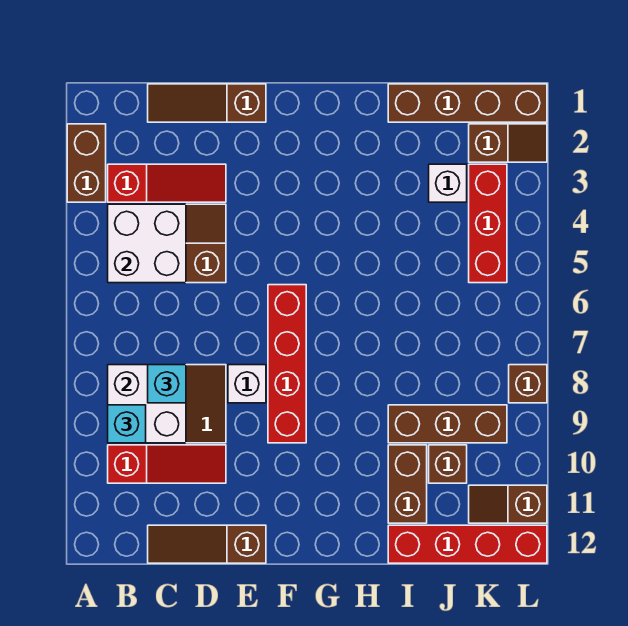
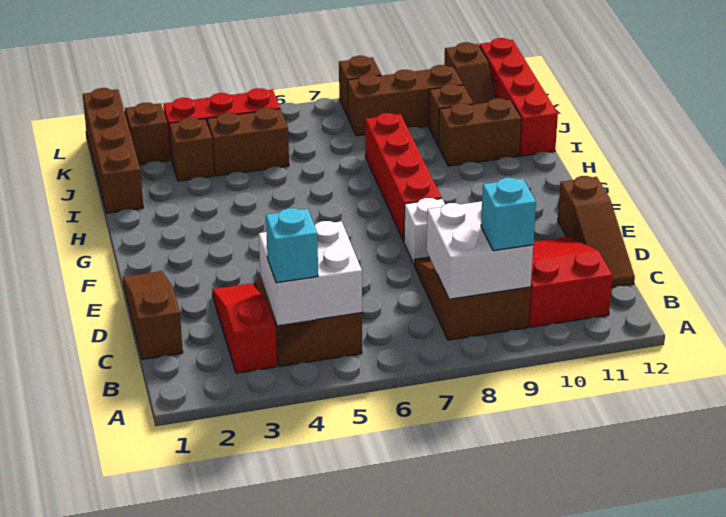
brown brick A2:A3 level 1 -> brown brick J4:J5 level 1
red slope B10:D10 level 1 top B -> red slope B10:D11 level 1 top B
brown slope C1:E1 level 1 top E -> brown slope C1:E1 level 1 top C
cyan brick C8 level 3 -> cyan brick B4 level 3
red brick F6:F9 level 1 -> red brick F8:I8 level 1
brown brick I9:K9 level 1 -> brown brick K8:K10 level 1
white brick J3 level 1 -> brown brick J3 level 1

